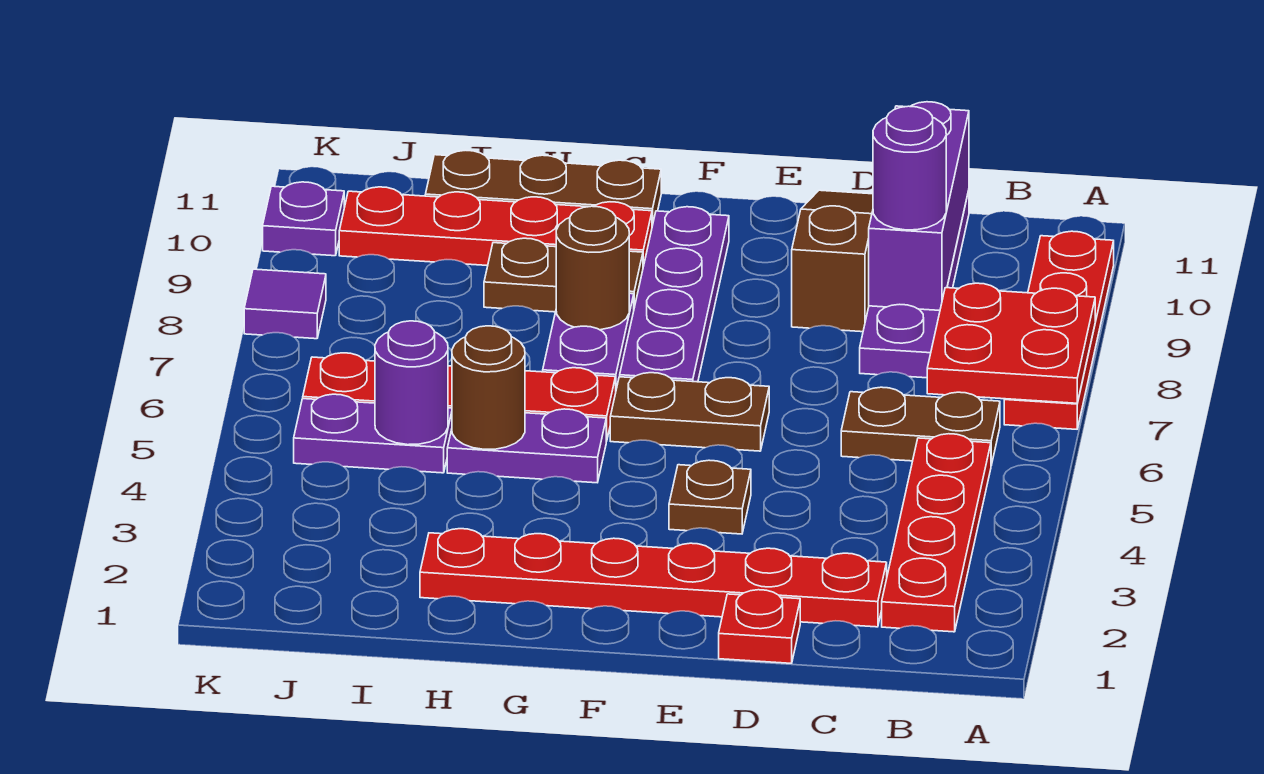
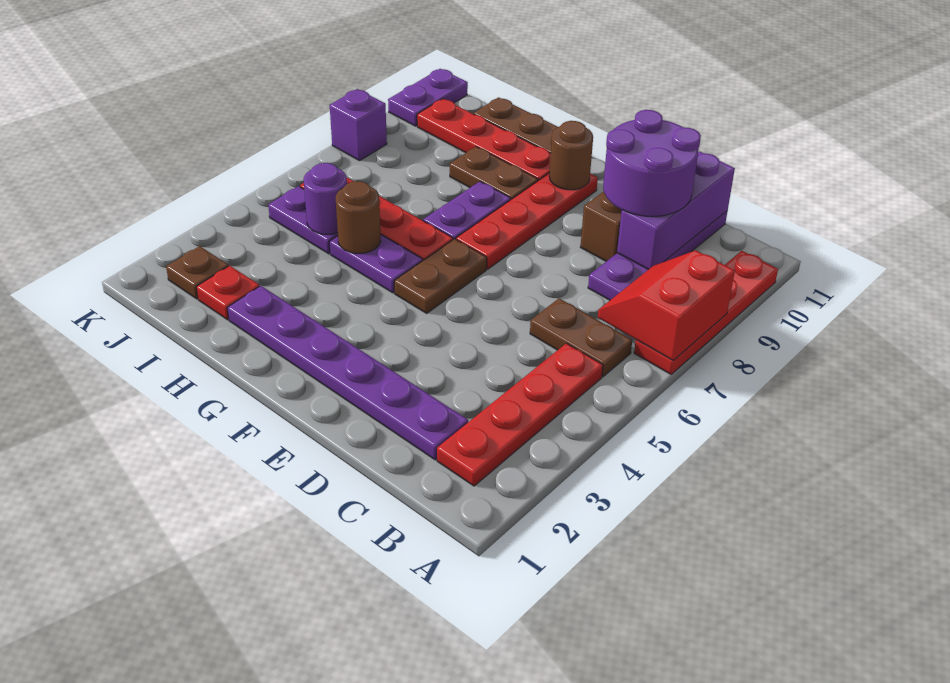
red plate A7:B8 level 2 -> red slope A7:B8 level 2 top A
red plate C2:H2 level 1 -> purple plate C2:H2 level 1
purple round brick C9 level 3 -> purple round brick C9:D10 level 3
red plate D1 level 1 -> red plate I2 level 1
brown plate E4 level 1 -> brown plate J2 level 1
brown plate E6:F6 level 1 -> brown plate F5:F6 level 1
purple plate F7:F10 level 1 -> red plate F7:F10 level 1
brown round brick G8 level 2 -> brown round brick F10 level 2
purple tile K8 level 1 -> purple brick K8 level 1
purple plate K10 level 1 -> purple plate K10:K11 level 1

